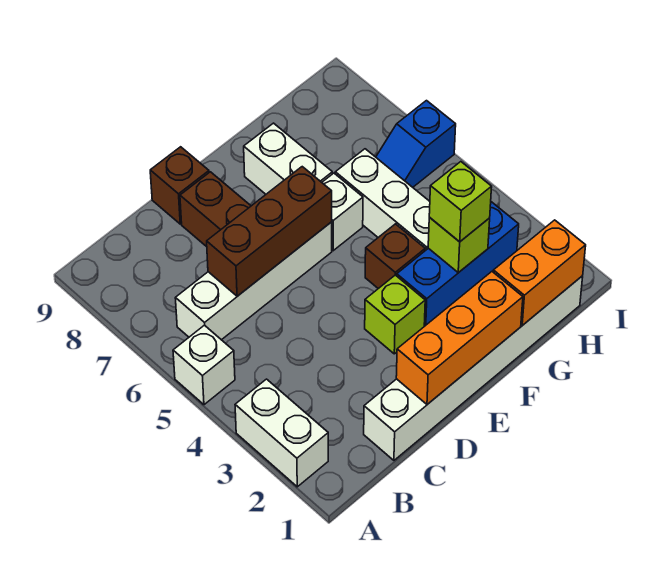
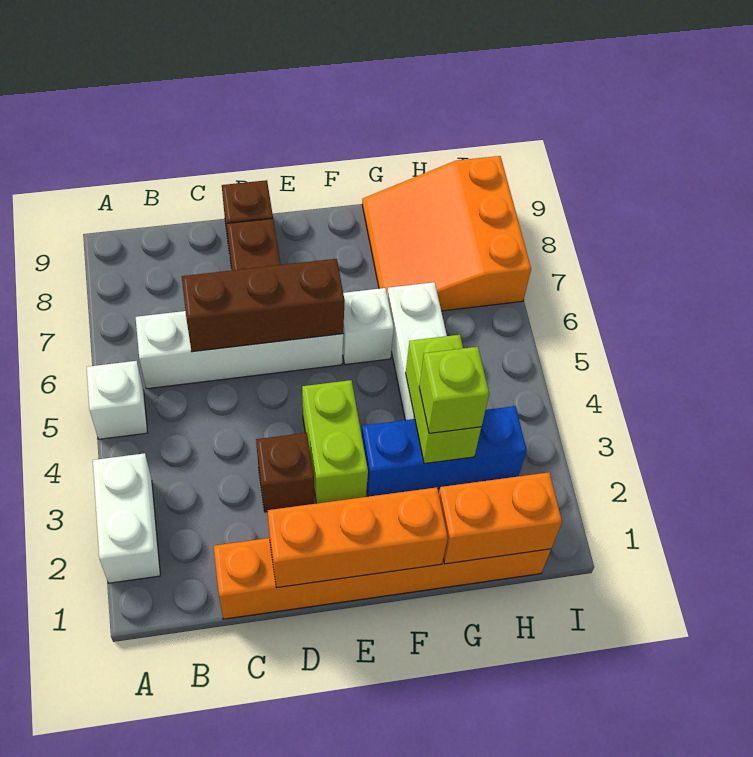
white brick C1:H1 level 1 -> orange brick C1:H1 level 1
lime brick E3 level 1 -> lime brick E3:E4 level 1
brown brick F4 level 1 -> brown brick D3 level 1
white brick F7:F8 level 1 -> none
lime brick G3 level 2 -> lime brick G3:G4 level 2
none -> orange slope G7:I9 level 1 top I
blue slope H6:I6 level 1 top I -> none

